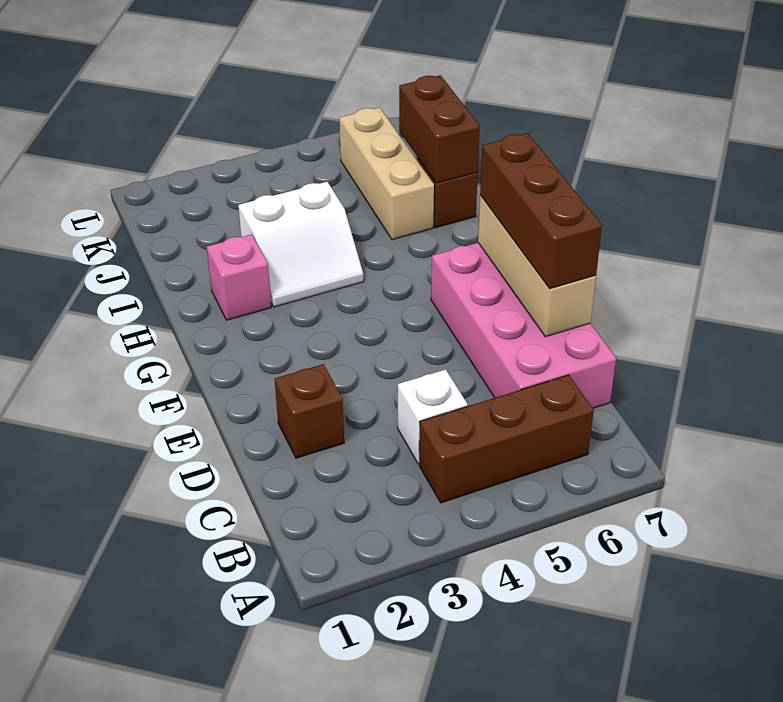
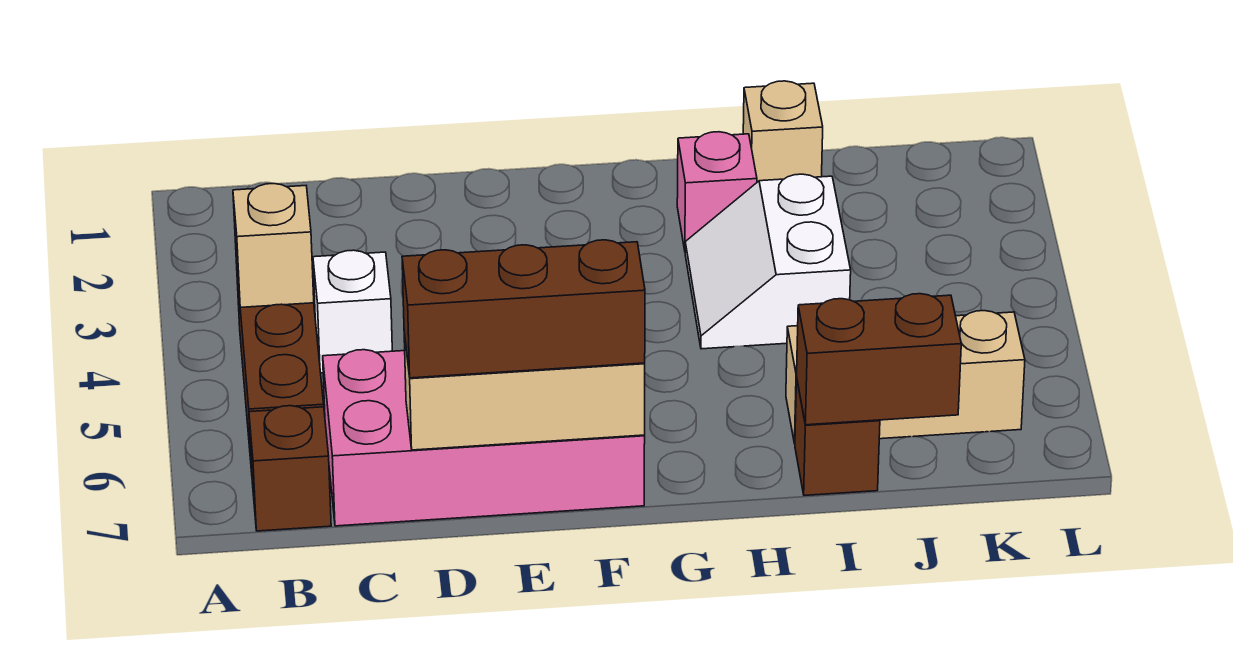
none -> tan brick B4 level 2
brown brick D2 level 1 -> brown brick B7 level 1
none -> tan brick I1 level 1

